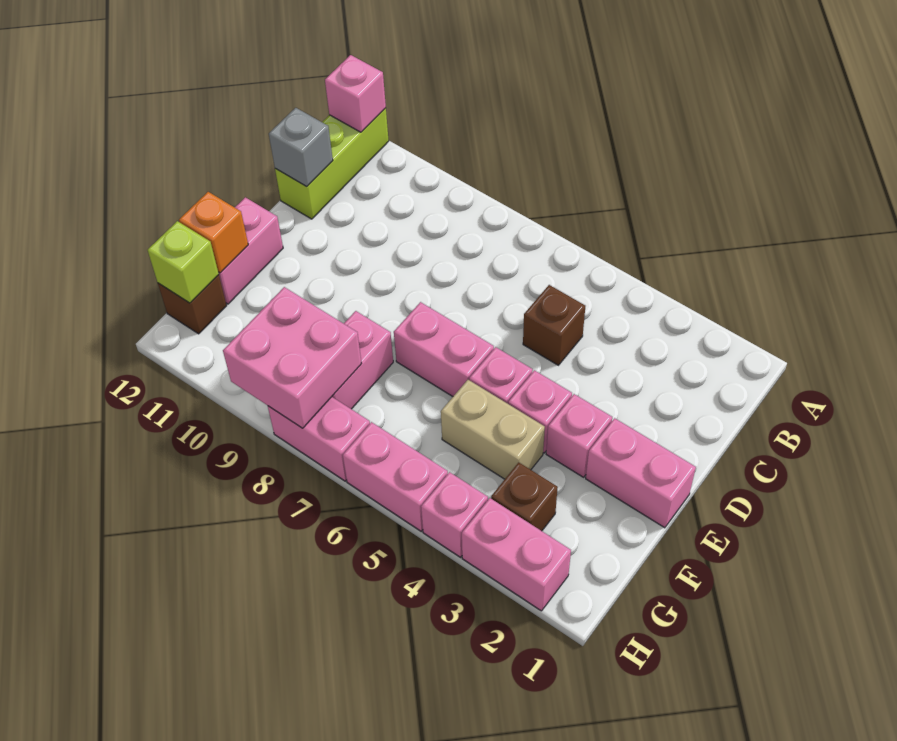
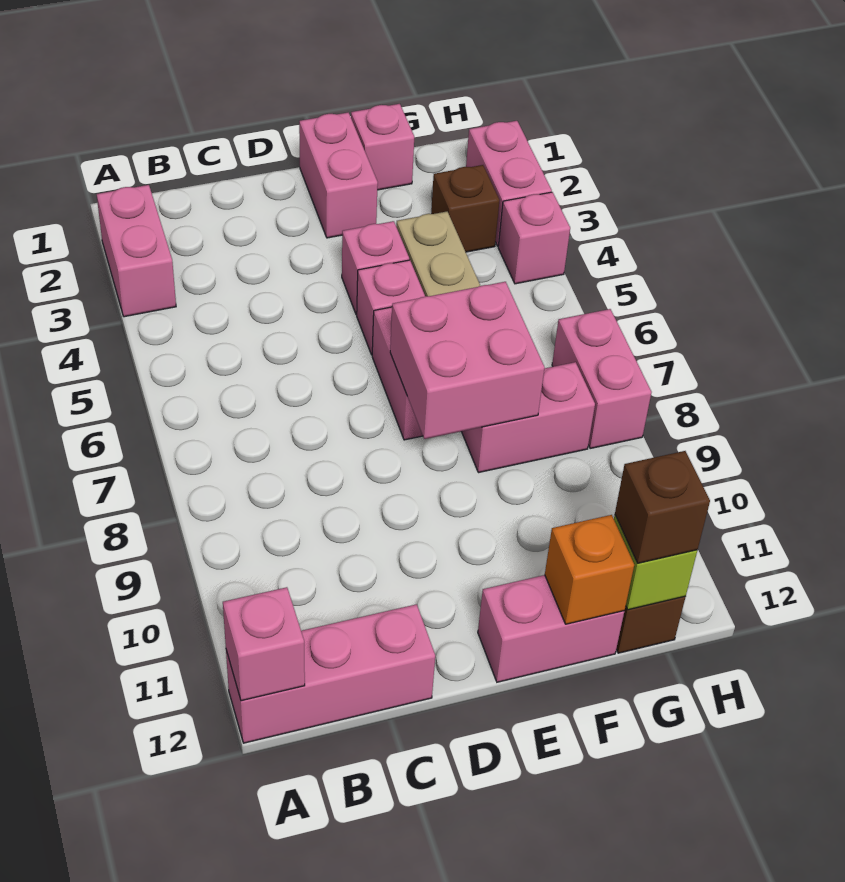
lime brick A12:C12 level 1 -> pink brick A12:C12 level 1
brown brick C5 level 1 -> brown brick G12 level 3
grey brick C12 level 2 -> none
pink brick E3 level 1 -> pink brick F1 level 1
pink brick G8:H9 level 2 -> pink brick E7:F8 level 2
pink brick H5:H6 level 1 -> pink brick A2:A3 level 1

